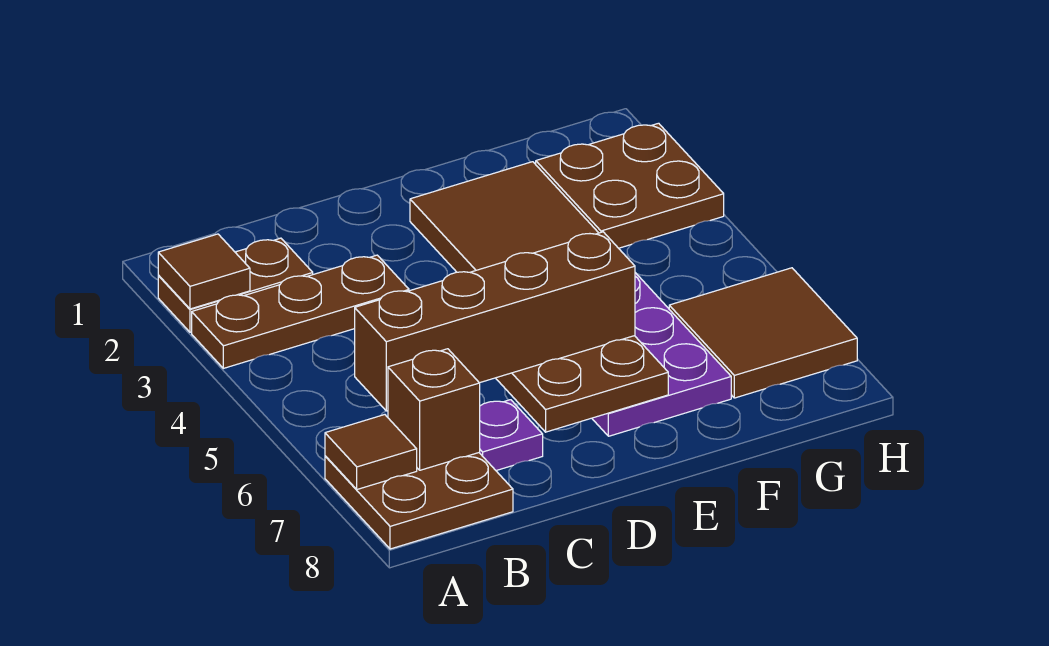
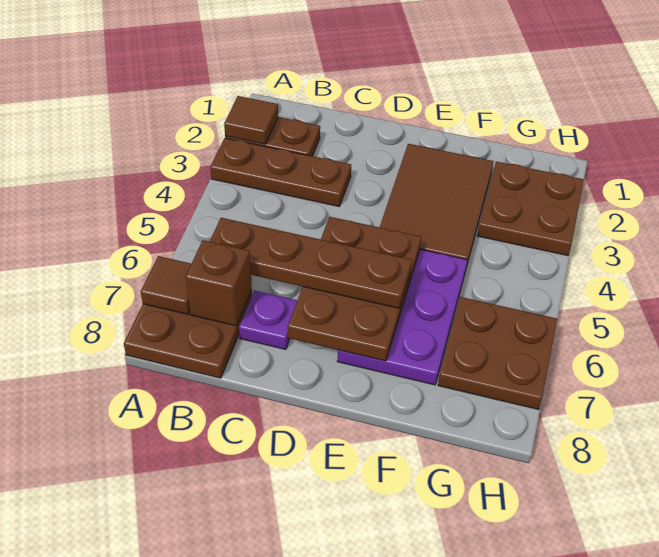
brown brick B6:E6 level 3 -> brown plate B6:E6 level 3
brown tile G6:H7 level 1 -> brown plate G6:H7 level 1

